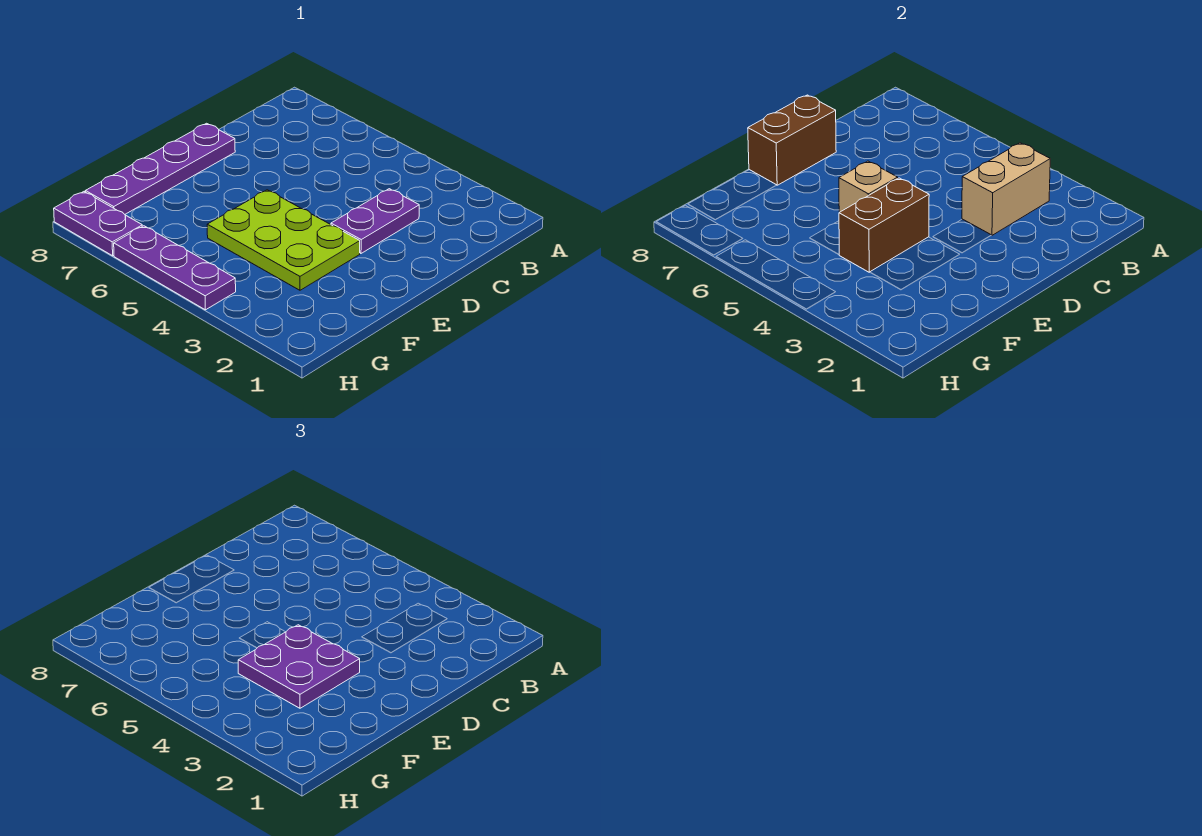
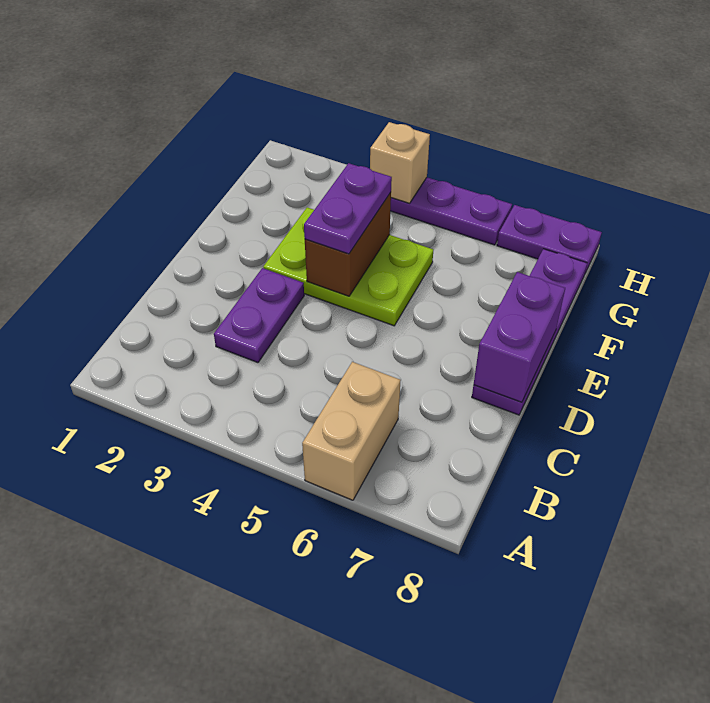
tan brick B3:C3 level 2 -> tan brick A6:B6 level 1
brown brick D8:E8 level 2 -> purple brick D8:E8 level 2
purple plate E3:F4 level 3 -> purple plate E4:F4 level 3
tan brick E5 level 2 -> tan brick H4 level 2

